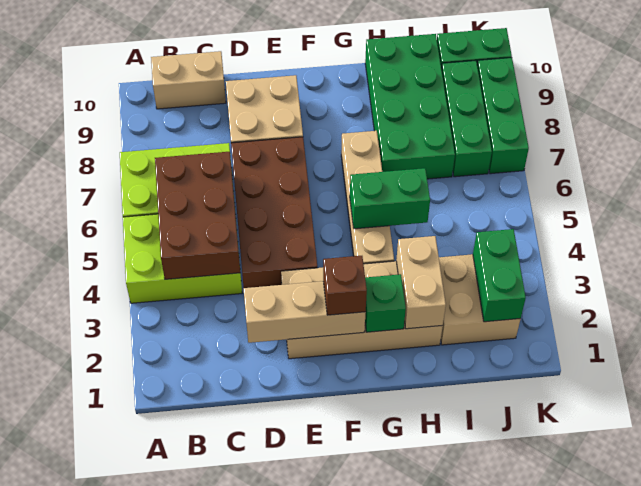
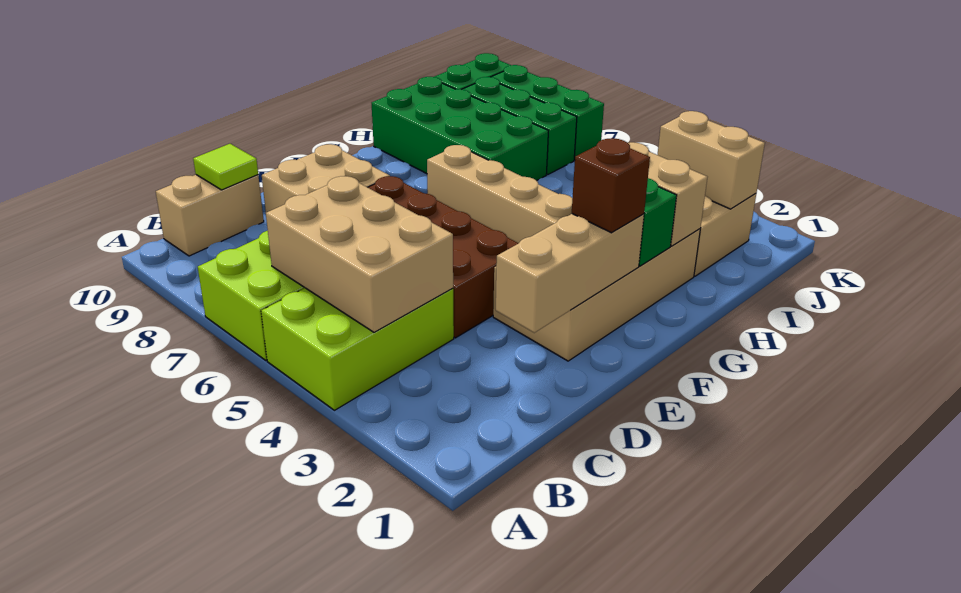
brown brick B4:C6 level 2 -> tan brick B4:C6 level 2
none -> lime tile C10 level 2
green brick G5:H5 level 2 -> none
green brick J2:J3 level 2 -> tan brick J2:J3 level 2

